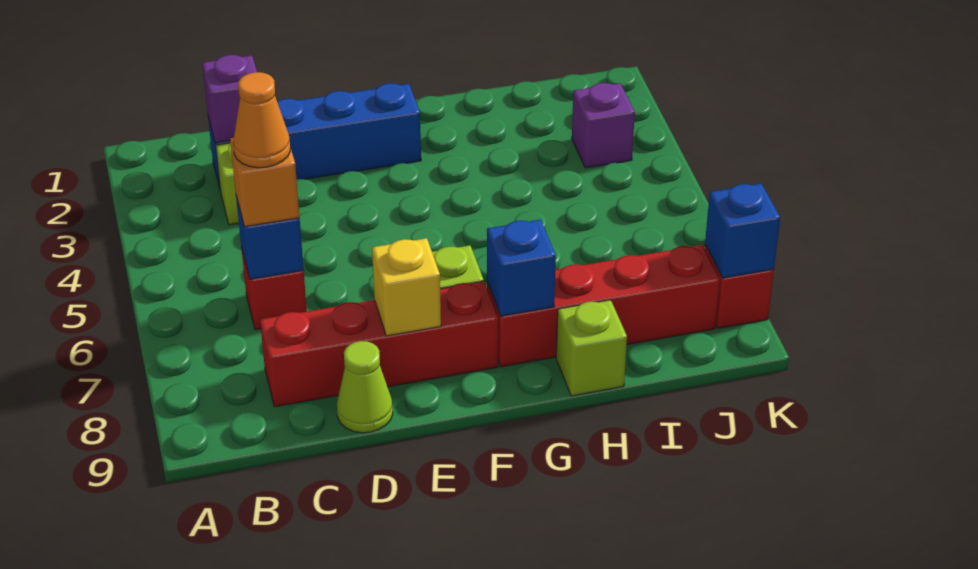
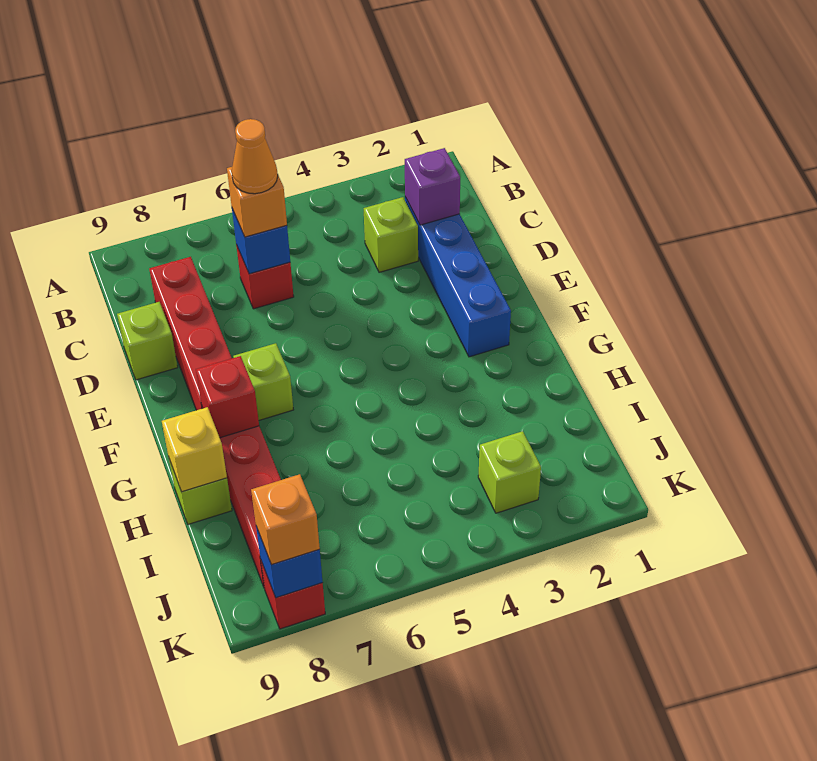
lime cone D9 level 1 -> lime brick D9 level 1
yellow brick E8 level 2 -> yellow brick H9 level 2
blue brick G8 level 2 -> red brick G8 level 2
purple brick J3 level 1 -> lime brick J3 level 1
none -> orange brick K8 level 3

